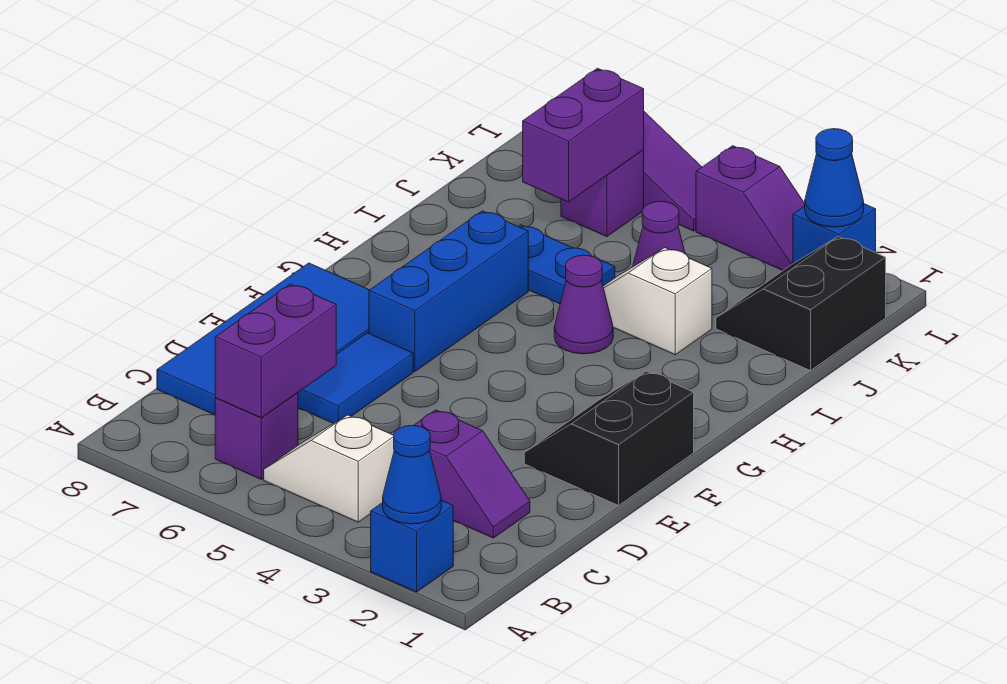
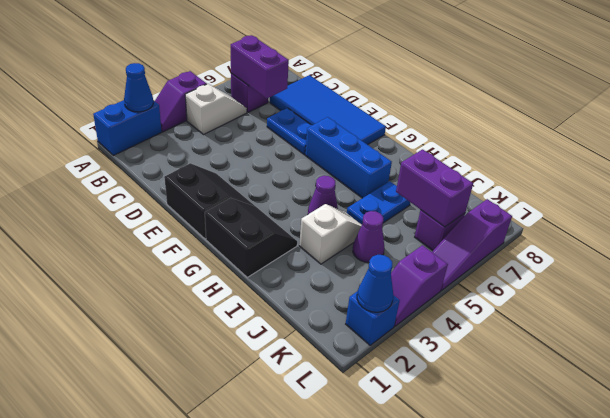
blue brick A2 level 1 -> blue brick A1:A2 level 1
purple slope C2:C3 level 1 top 3 -> purple slope A3:A4 level 1 top 4
blue tile D6:E6 level 1 -> blue plate D6:E6 level 1
black slope J1:K2 level 1 top 1 -> black slope G1:H2 level 1 top 1

